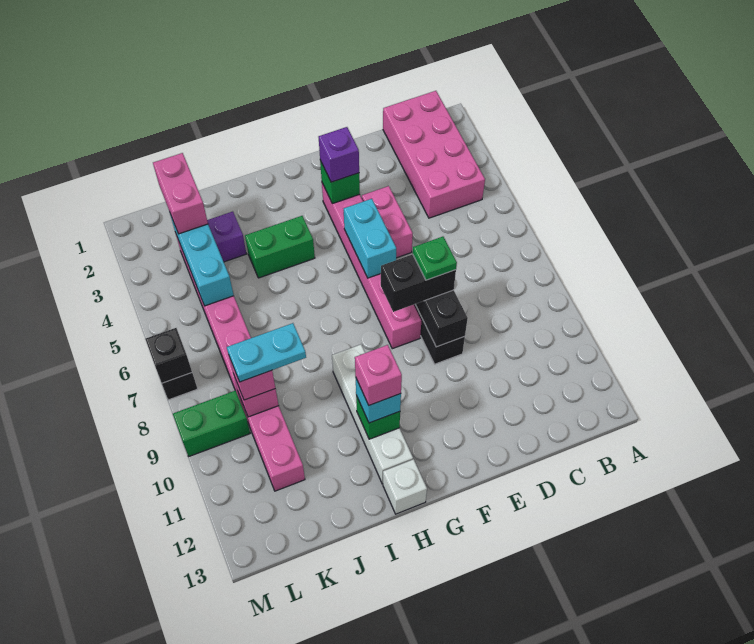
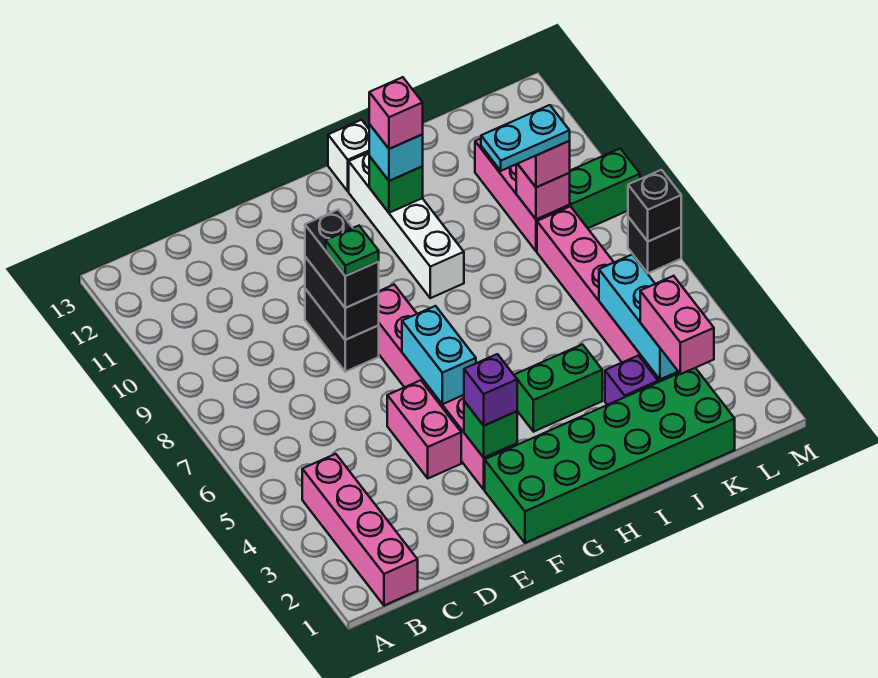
pink brick B1:C4 level 1 -> pink brick B1:B4 level 1
black brick E8:F8 level 3 -> black brick E8:E9 level 3
none -> green brick F1:K2 level 1

